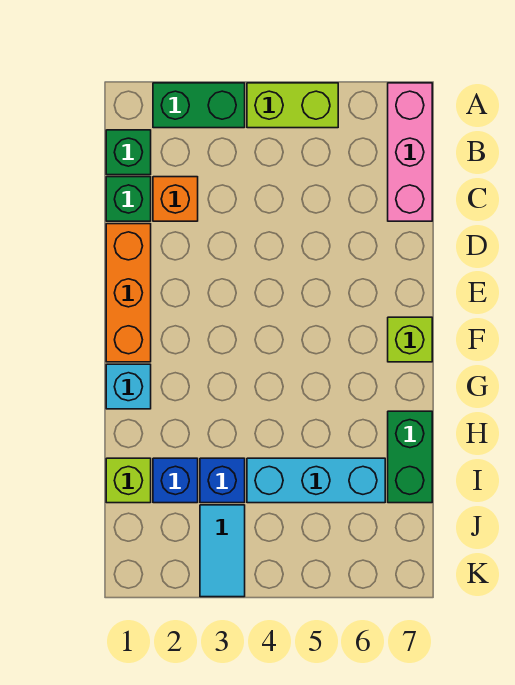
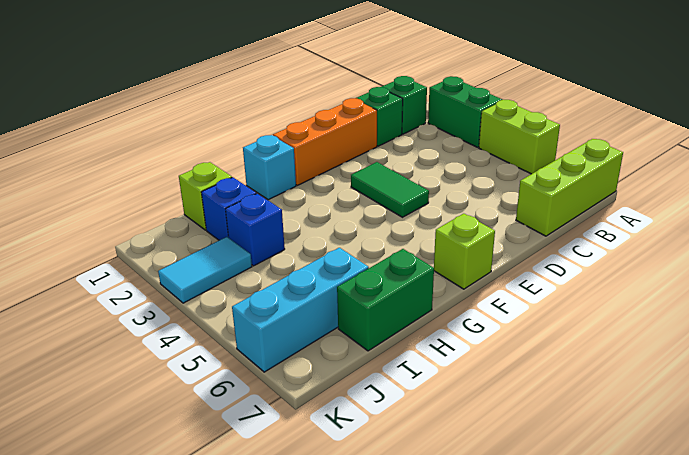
pink brick A7:C7 level 1 -> lime brick A7:C7 level 1
orange brick C2 level 1 -> none
none -> green tile E3:E4 level 1
cyan brick I4:I6 level 1 -> cyan brick I6:K6 level 1

